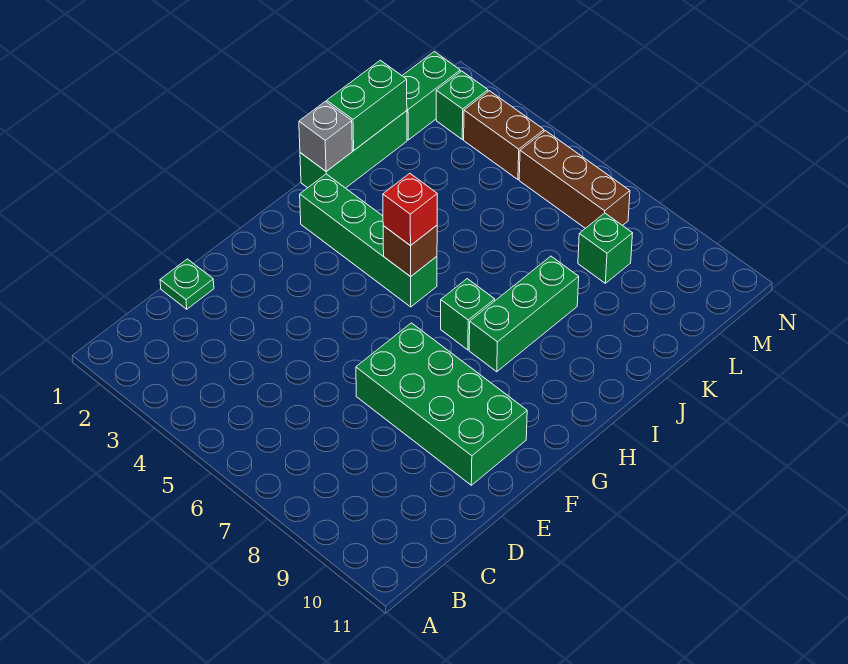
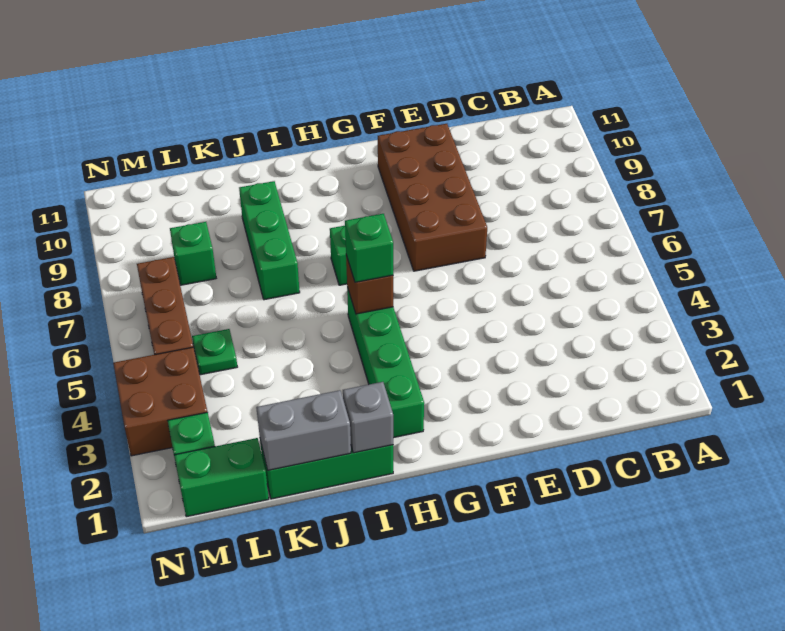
green plate D1 level 1 -> green plate L5 level 1
green brick E7:F10 level 1 -> brown brick E7:F10 level 1
red brick H5 level 3 -> green brick H5 level 3
green brick H8:J8 level 1 -> green brick J7:J9 level 1
green brick J1:K1 level 2 -> grey brick J1:K1 level 2
brown brick M3:M4 level 1 -> brown brick M3:N4 level 1

